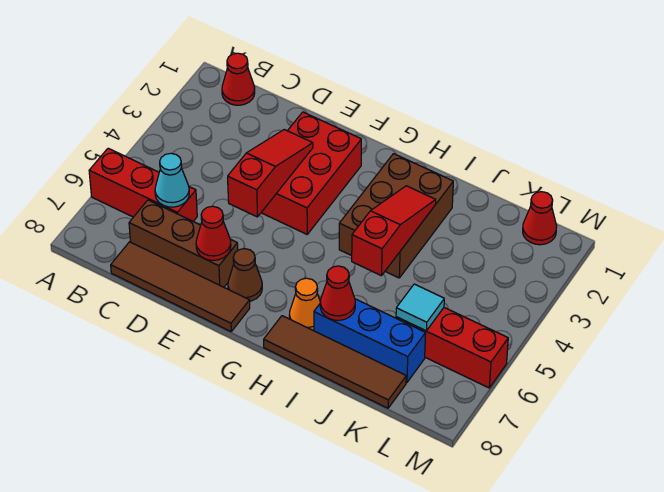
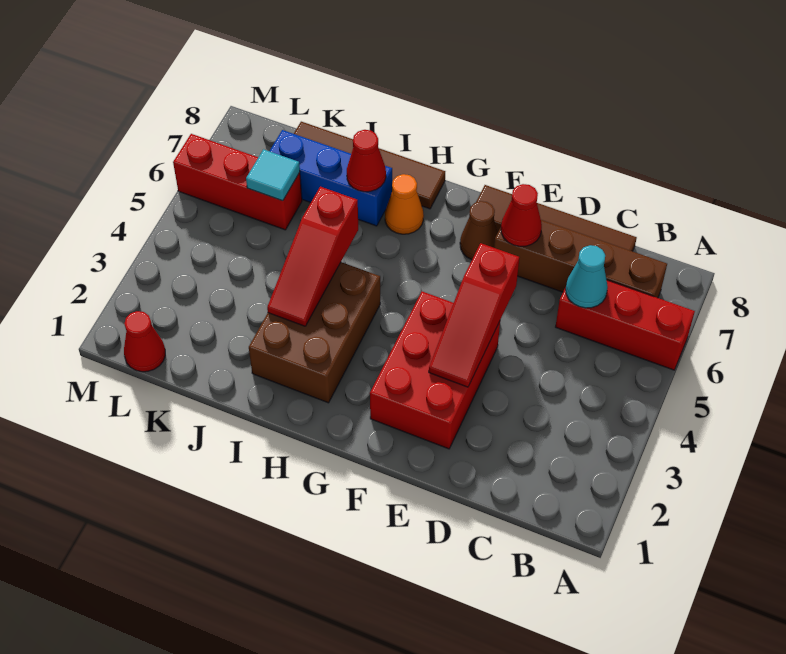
red cone B1 level 1 -> none
brown brick C7:E7 level 1 -> brown brick B7:E7 level 1

